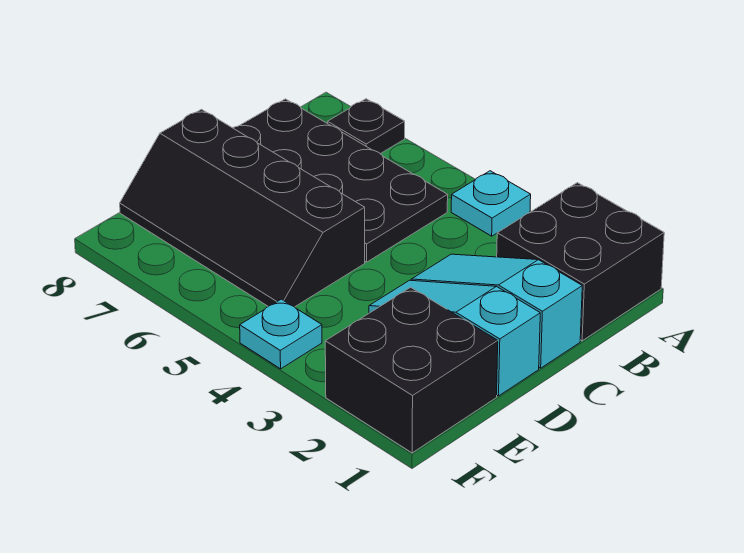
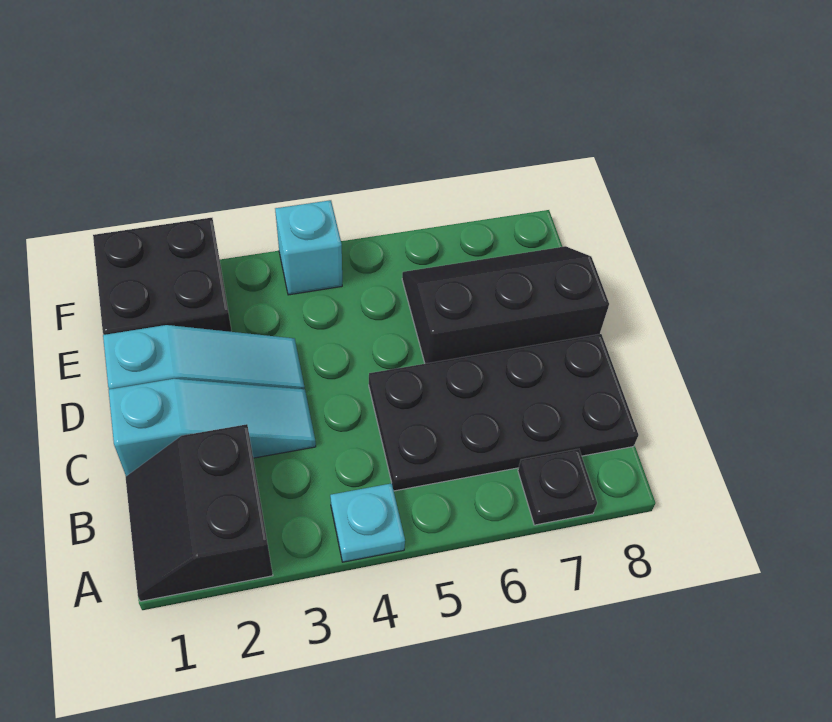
black brick A1:B2 level 1 -> black slope A1:B2 level 1 top 2
black slope D5:E8 level 1 top D -> black slope D6:E8 level 1 top D
cyan plate F4 level 1 -> cyan brick F4 level 1

